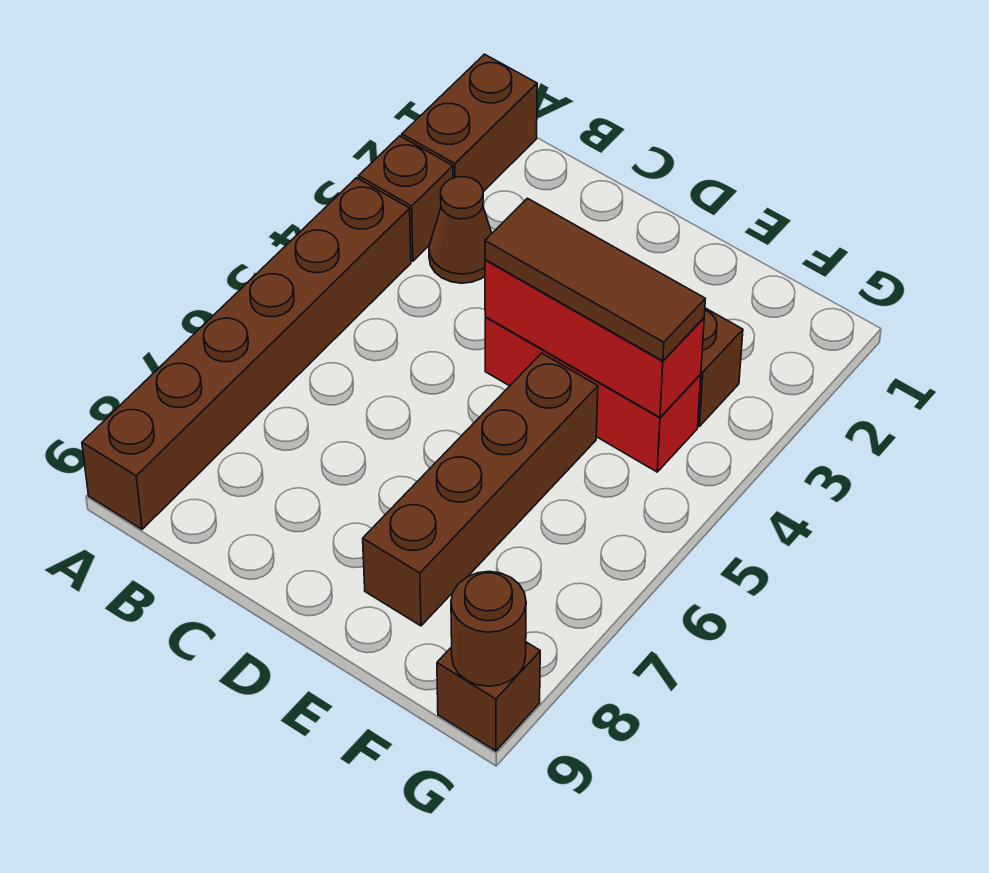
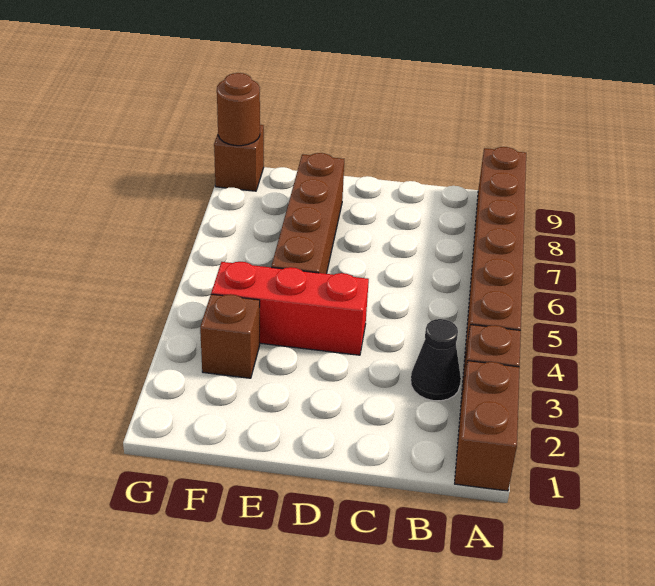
brown cone B3 level 1 -> black cone B3 level 1
red brick D4:F4 level 2 -> none
brown tile D4:F4 level 3 -> none

